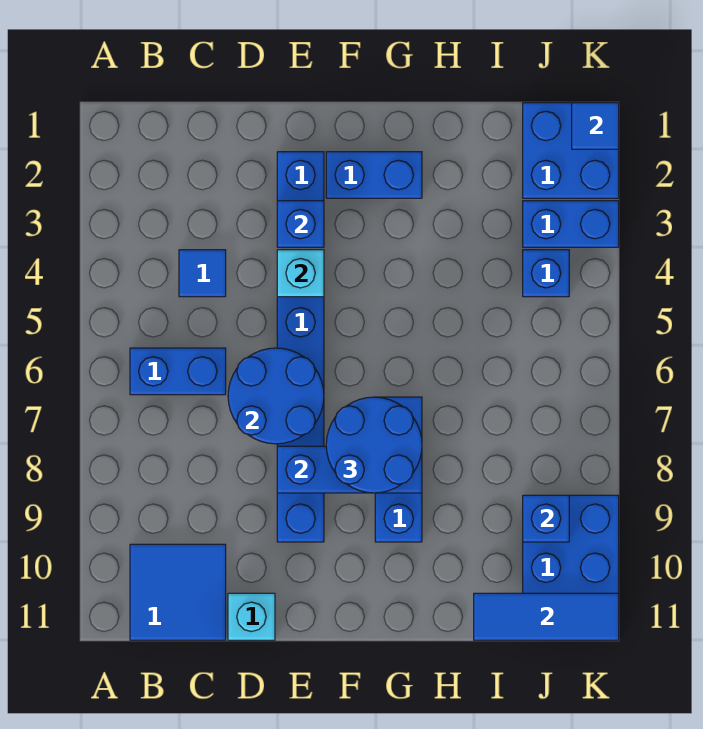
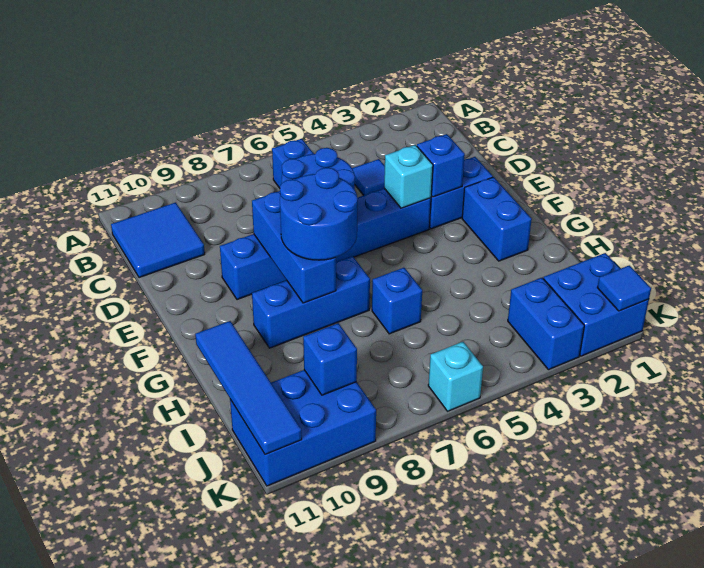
cyan brick D11 level 1 -> cyan brick K6 level 1
blue tile I11:K11 level 2 -> blue tile H11:K11 level 2
blue brick J4 level 1 -> blue brick H6 level 1

